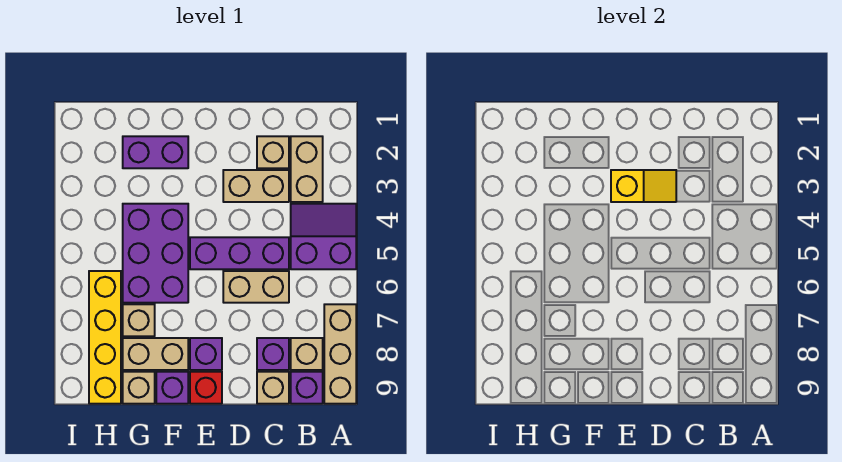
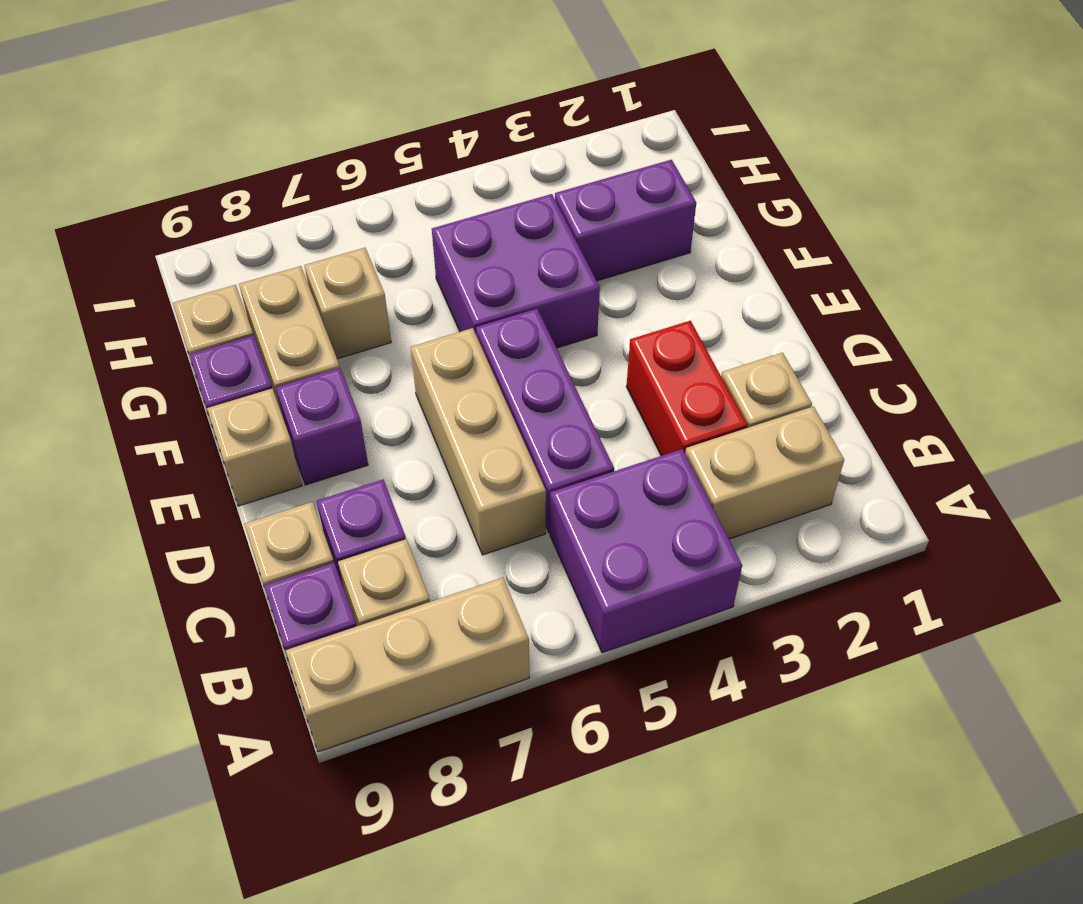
purple slope A4:B5 level 1 top 5 -> purple brick A4:B5 level 1
tan brick C3:D3 level 1 -> red brick C3:D3 level 1
tan brick C6:D6 level 1 -> tan brick C6:E6 level 1
yellow slope D3:E3 level 2 top E -> none
red brick E9 level 1 -> tan brick E9 level 1
purple brick F2:G2 level 1 -> purple brick G2:G3 level 1
purple brick F4:G6 level 1 -> purple brick F4:G5 level 1
yellow brick H6:H9 level 1 -> none

